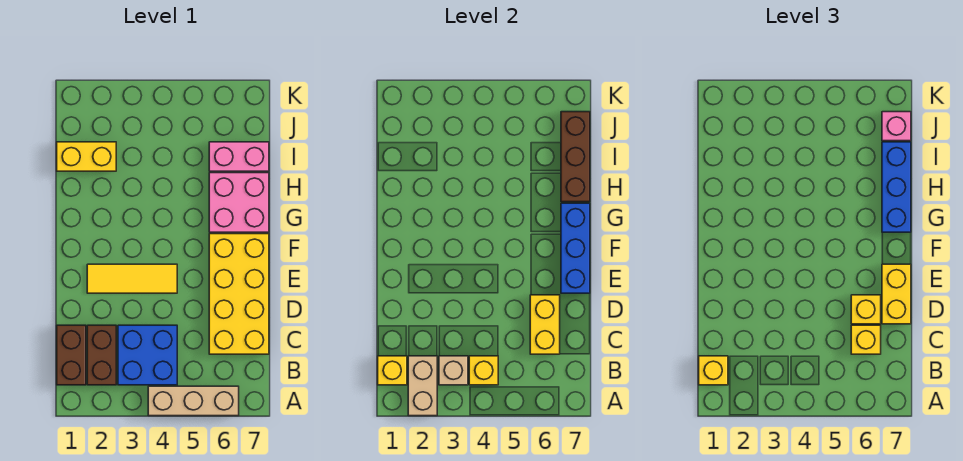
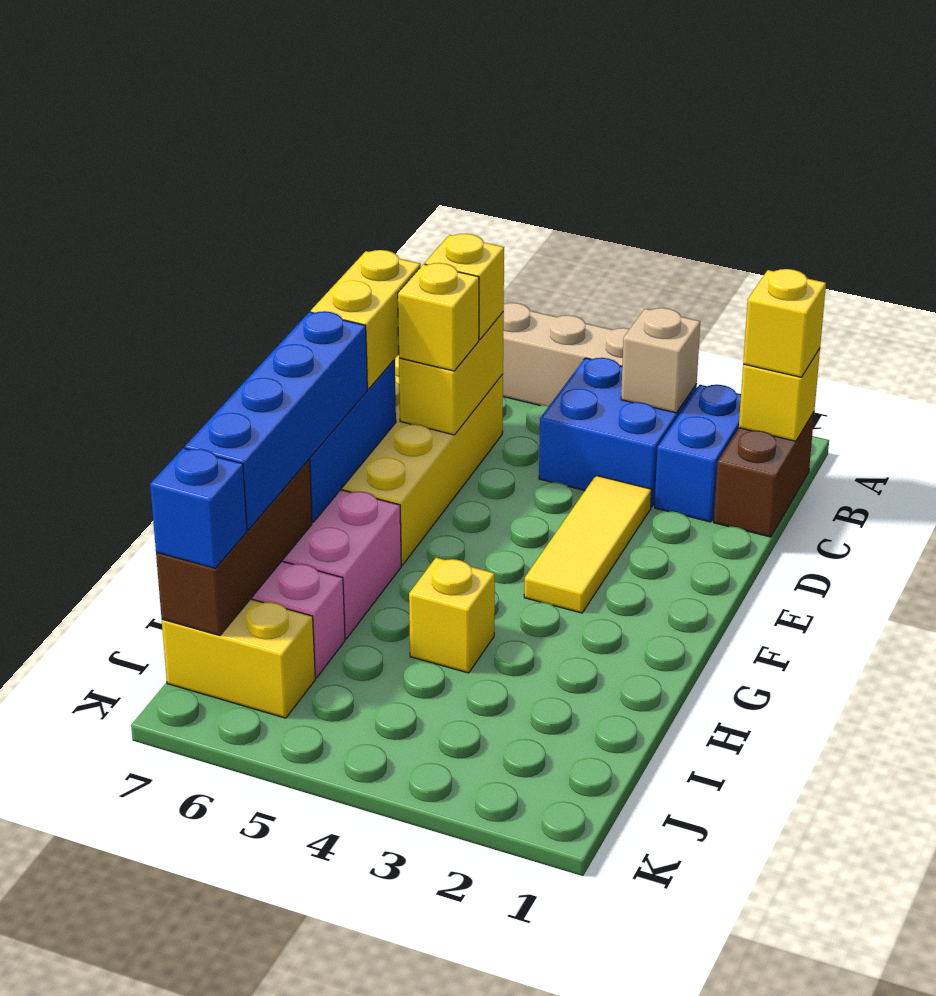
tan brick A2:B2 level 2 -> none
brown brick B2:C2 level 1 -> blue brick B2:C2 level 1
yellow brick B4 level 2 -> yellow brick H4 level 1
yellow tile E2:E4 level 1 -> yellow tile D3:F3 level 1
blue brick G7:I7 level 3 -> blue brick F7:I7 level 3
yellow brick I1:I2 level 1 -> yellow brick J6:J7 level 1
pink brick J7 level 3 -> blue brick J7 level 3

